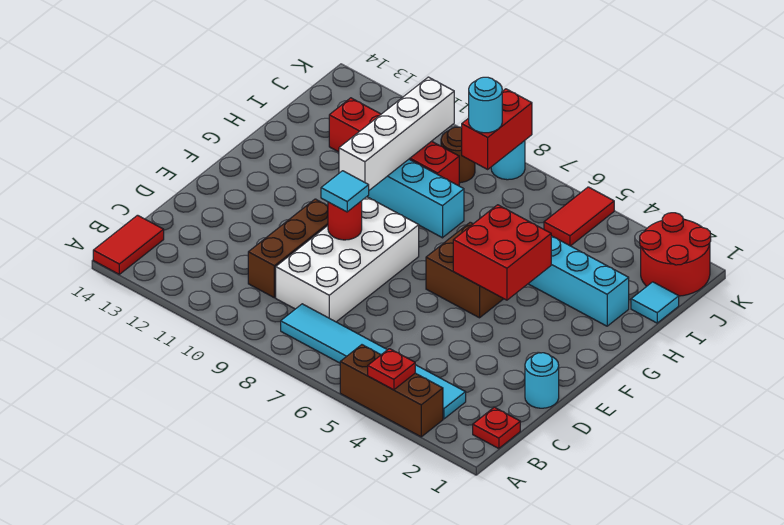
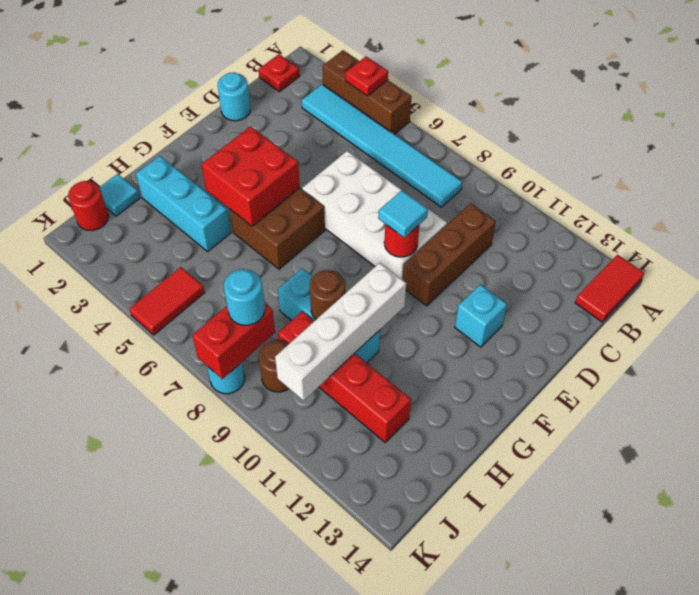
white brick C8:F9 level 1 -> white brick D6:E9 level 1
none -> cyan brick E12 level 1
none -> brown round brick H9 level 2
red round brick J1:K2 level 1 -> red round brick J1 level 1

